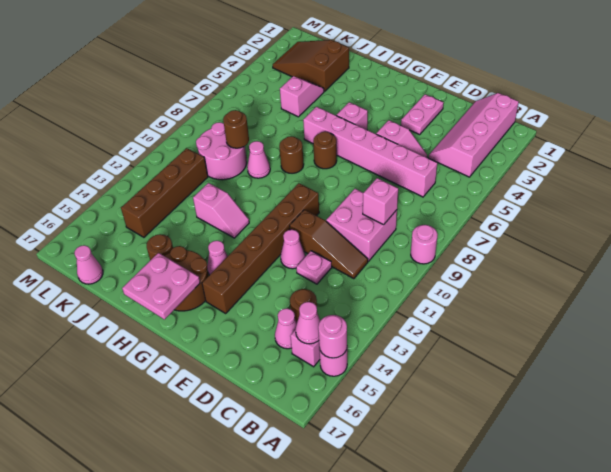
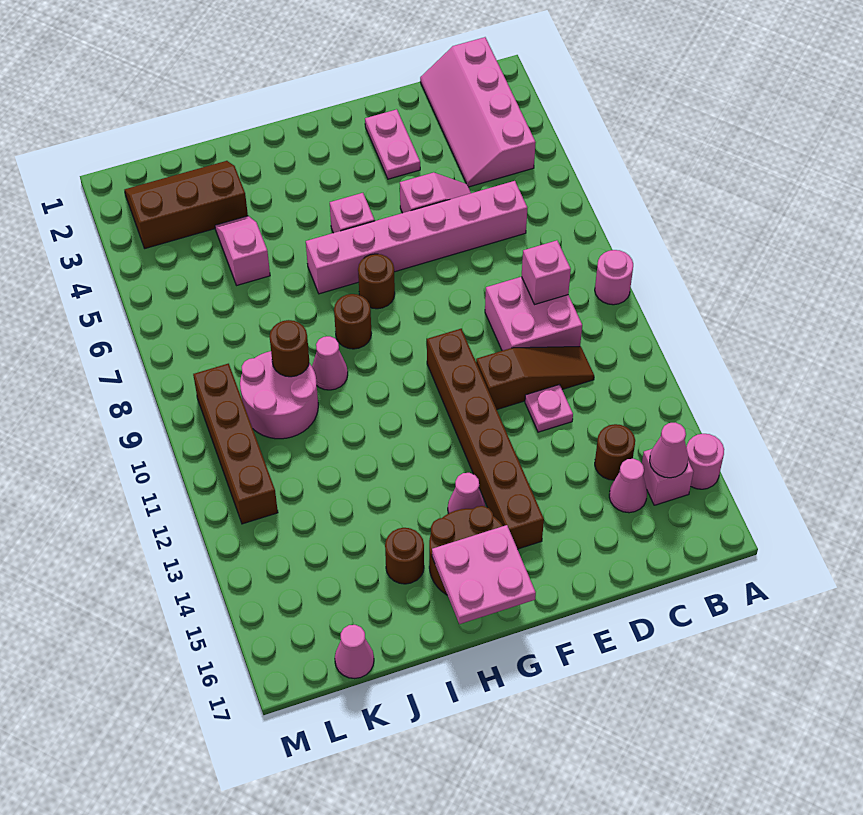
pink round brick A15 level 2 -> none
pink cone E12 level 1 -> none
pink slope H12:I12 level 1 top I -> none
brown slope J2:L3 level 1 top J -> brown slope J2:L3 level 1 top 3
brown brick K11:K14 level 1 -> brown brick L9:L12 level 1

